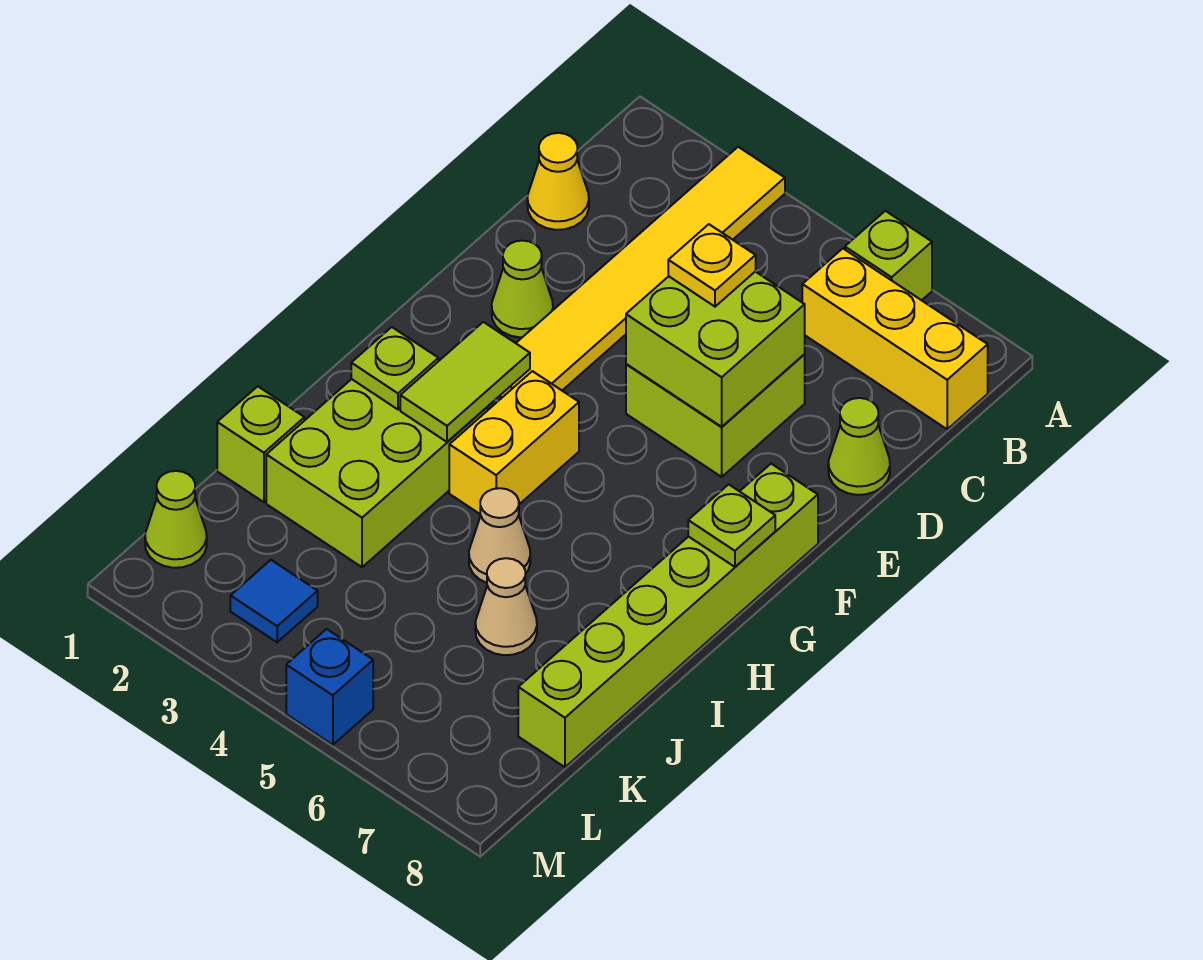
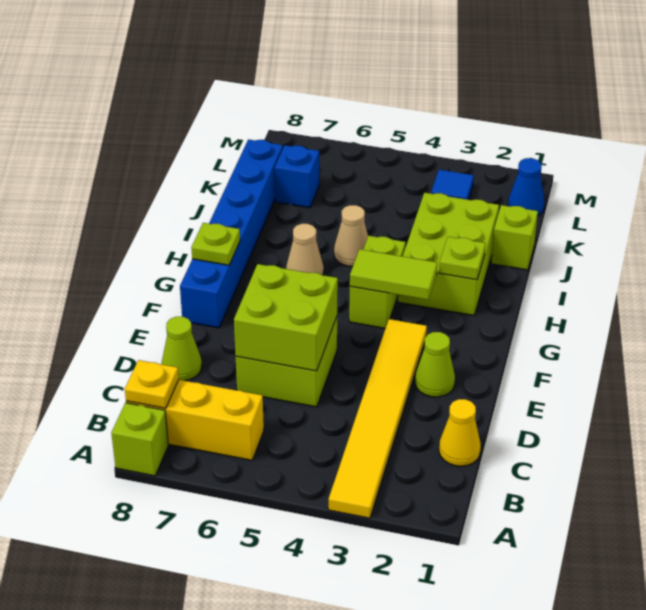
lime brick A6 level 1 -> lime brick A8 level 1
yellow plate D5 level 3 -> yellow plate B8 level 2
lime brick F8:K8 level 1 -> blue brick F8:K8 level 1
lime tile G3:H3 level 2 -> lime tile G3:G4 level 2
yellow brick G4:H4 level 1 -> lime brick G4:H4 level 1
tan cone J6 level 1 -> tan cone H6 level 1
lime cone L1 level 1 -> blue cone L1 level 1
blue brick M5 level 1 -> blue brick K7 level 1

